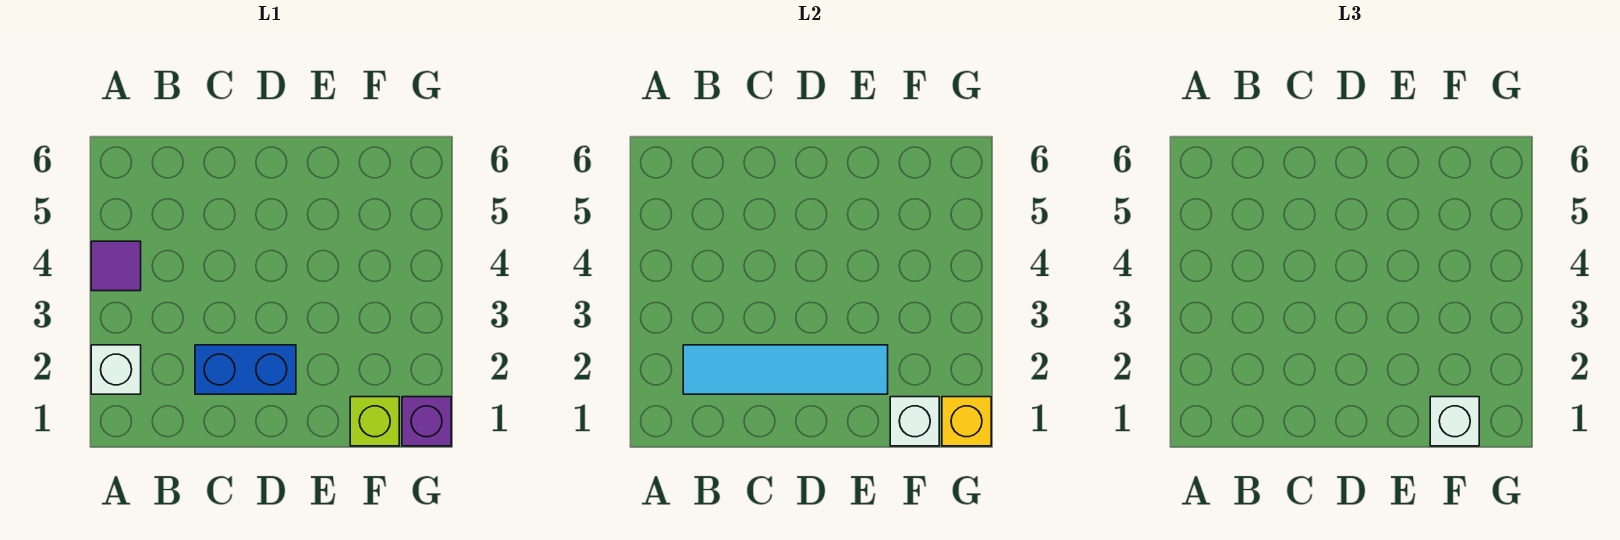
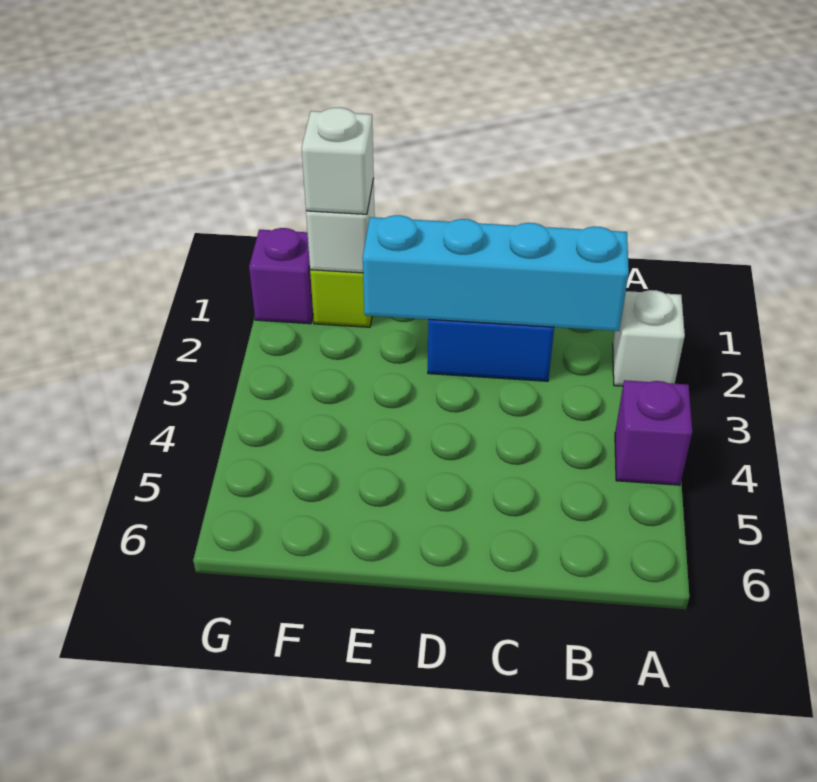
purple tile A4 level 1 -> purple brick A4 level 1
cyan tile B2:E2 level 2 -> cyan brick B2:E2 level 2
yellow brick G1 level 2 -> none

